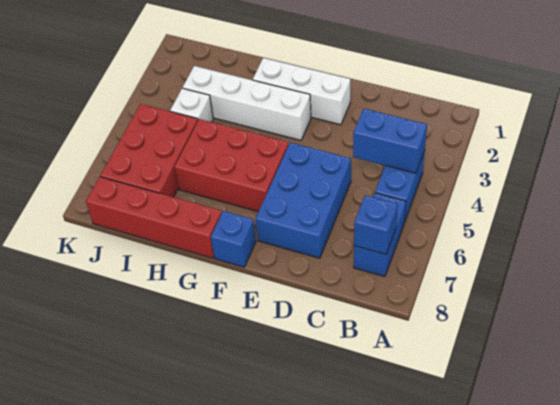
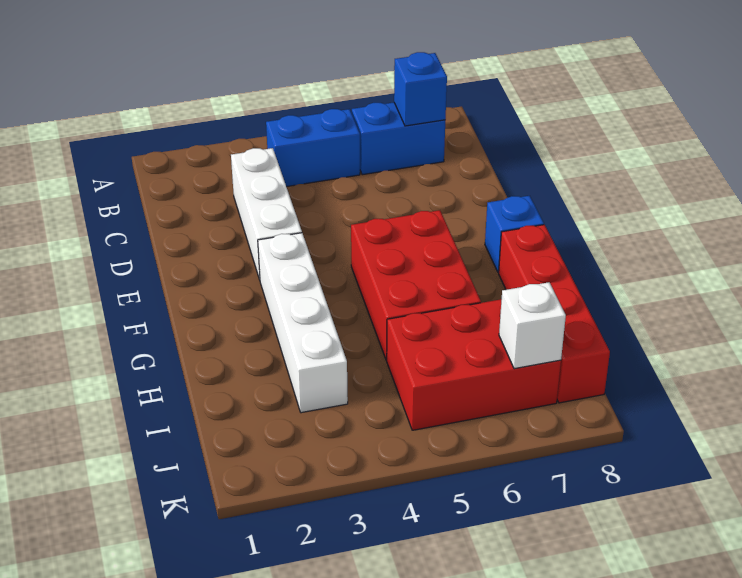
blue brick B4:C4 level 2 -> none
blue brick D5:E7 level 1 -> none
white brick E2:G2 level 1 -> white brick C3:E3 level 1
white brick I4 level 1 -> white brick J7 level 2

